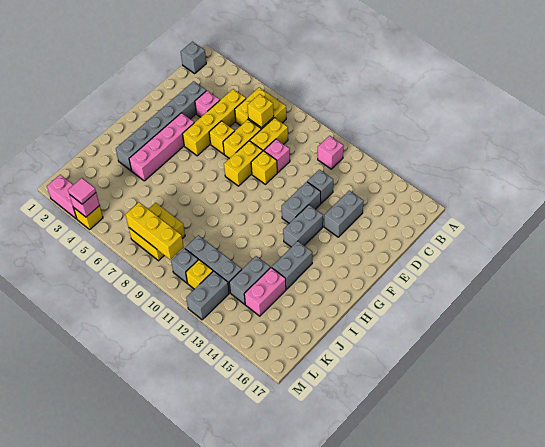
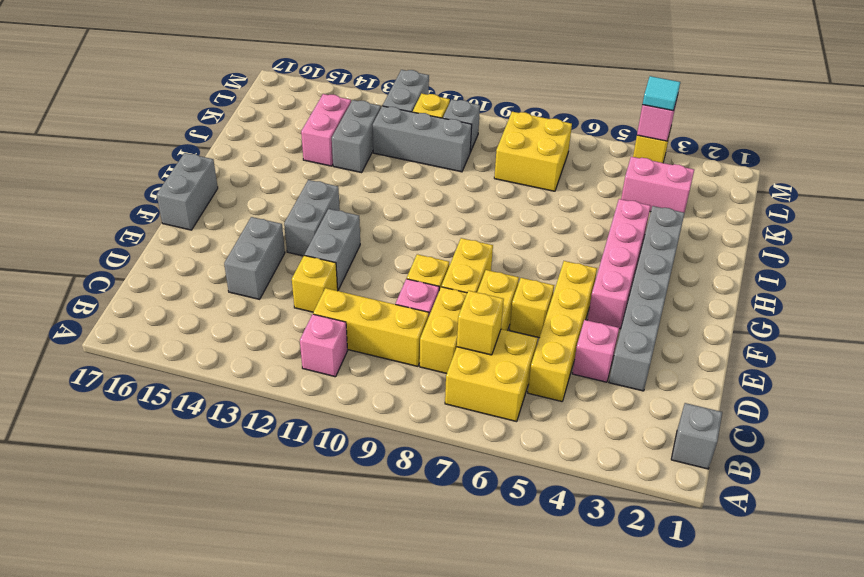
grey brick D12 level 1 -> yellow brick D12 level 1
grey brick H14:I14 level 1 -> grey brick F17:G17 level 1
yellow brick L7:L9 level 2 -> yellow brick C9:C11 level 1
pink brick M2:M3 level 1 -> pink brick K3:K4 level 1
pink tile M4 level 3 -> cyan tile M4 level 3

